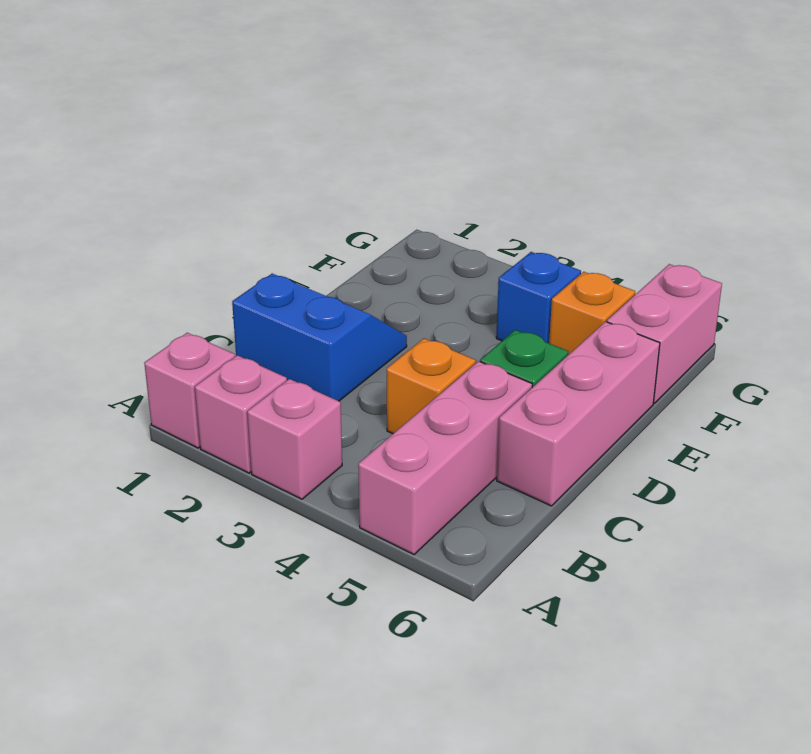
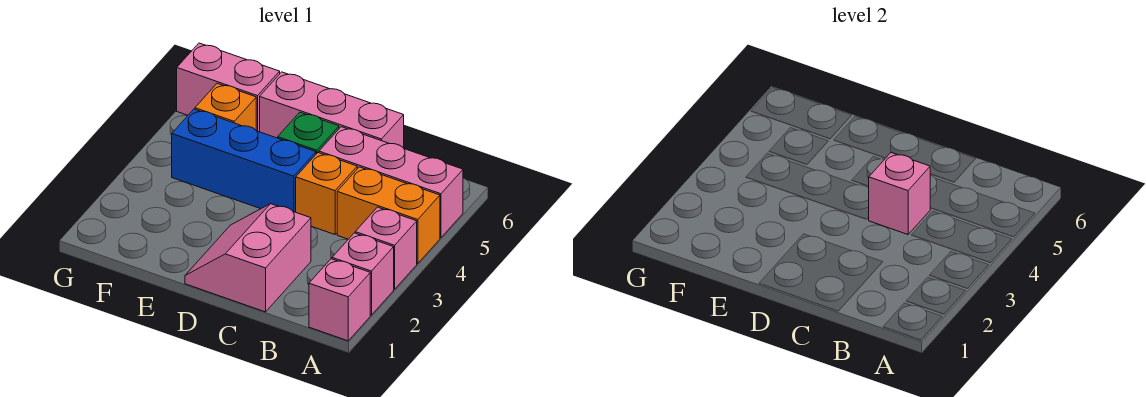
none -> orange brick A4:B4 level 1
blue slope C1:D2 level 1 top C -> pink slope C1:D2 level 1 top C
none -> pink brick C4 level 2
blue brick F4 level 1 -> blue brick D4:F4 level 1

